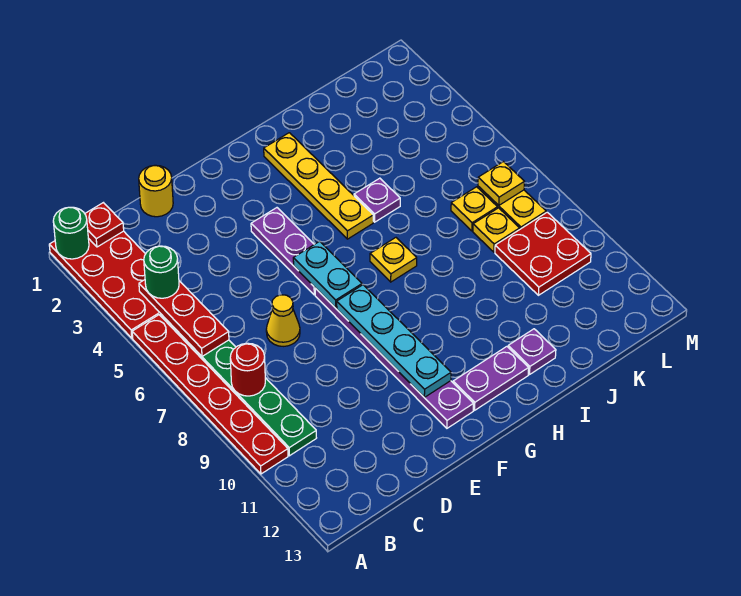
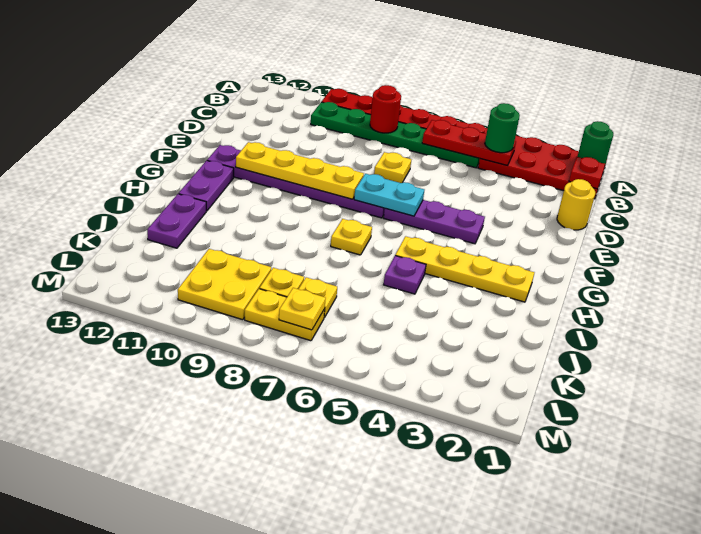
yellow cone D7 level 1 -> yellow plate D7 level 1
cyan plate F8:F11 level 2 -> yellow plate F8:F11 level 2
purple plate I12 level 1 -> purple plate I12:J12 level 1
red plate K9:L10 level 1 -> yellow plate K9:L10 level 1

